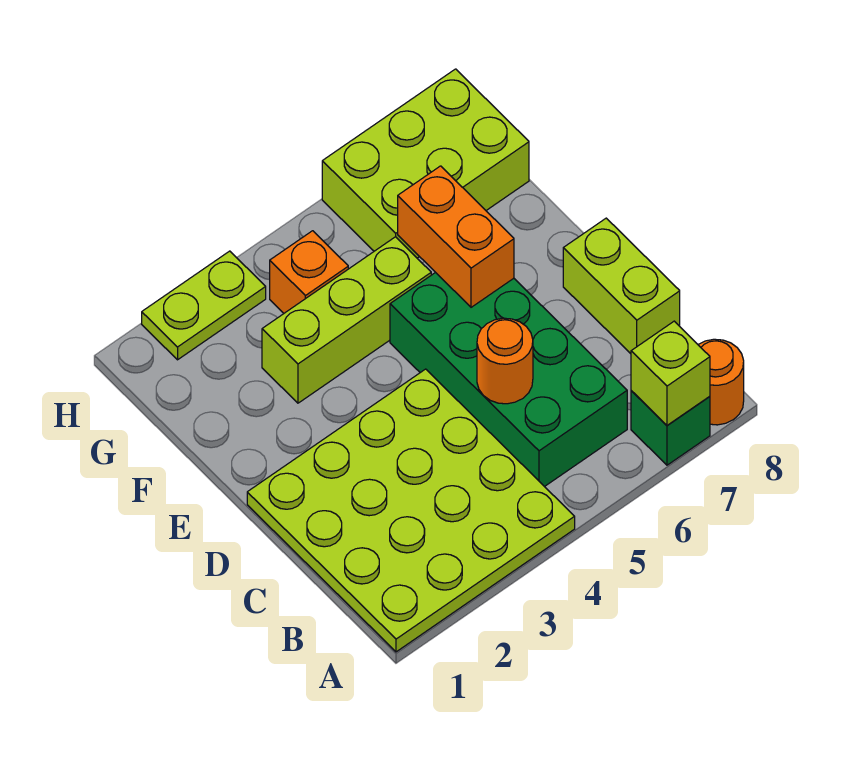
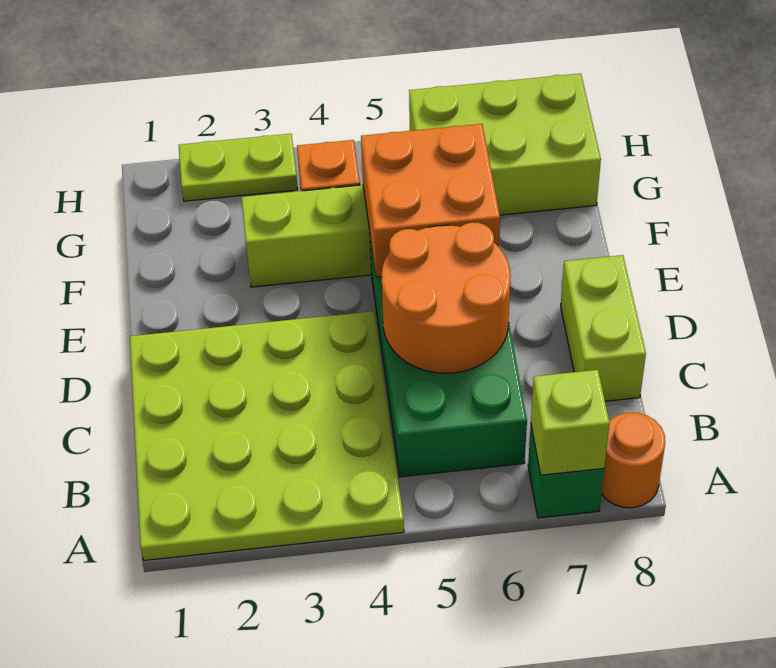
orange round brick C5 level 2 -> orange round brick C5:D6 level 2
orange brick E6:F6 level 2 -> orange brick E5:F6 level 2

